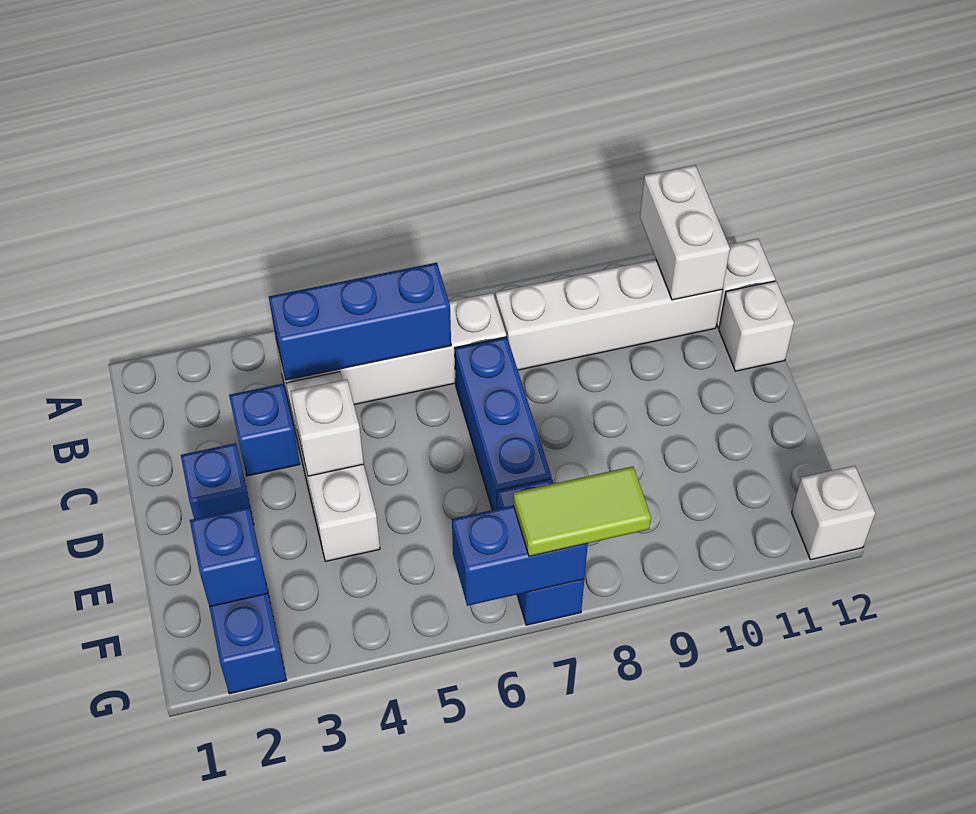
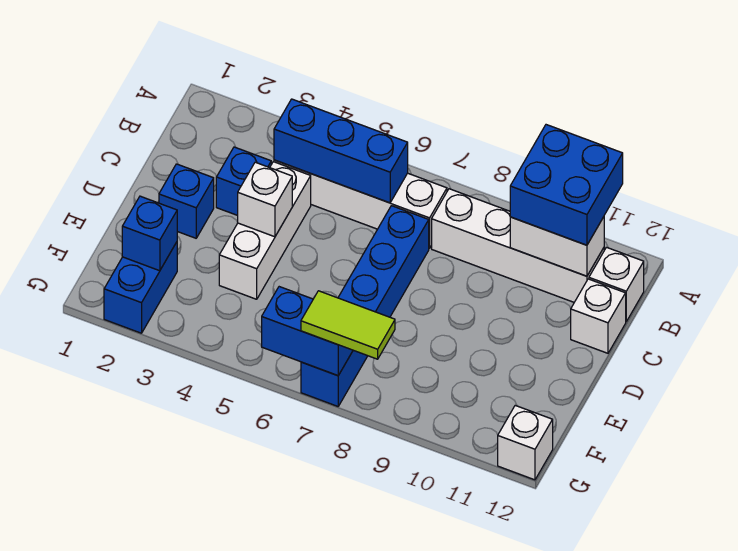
none -> blue brick A10:B11 level 3
white brick A11:B11 level 2 -> white brick B10:B11 level 2

